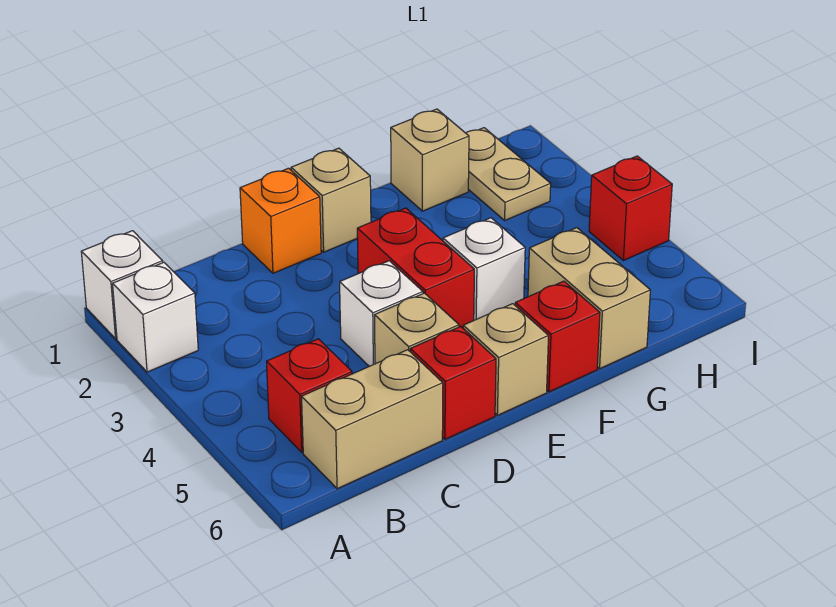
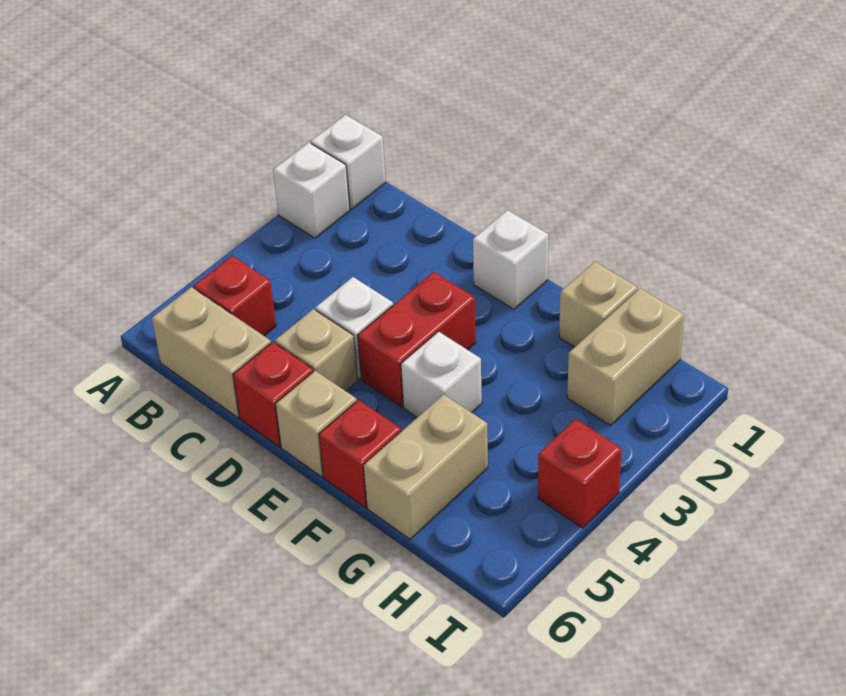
orange brick D1 level 1 -> none
tan brick E1 level 1 -> white brick E1 level 1
tan plate H1:H2 level 1 -> tan brick H1:H2 level 1

